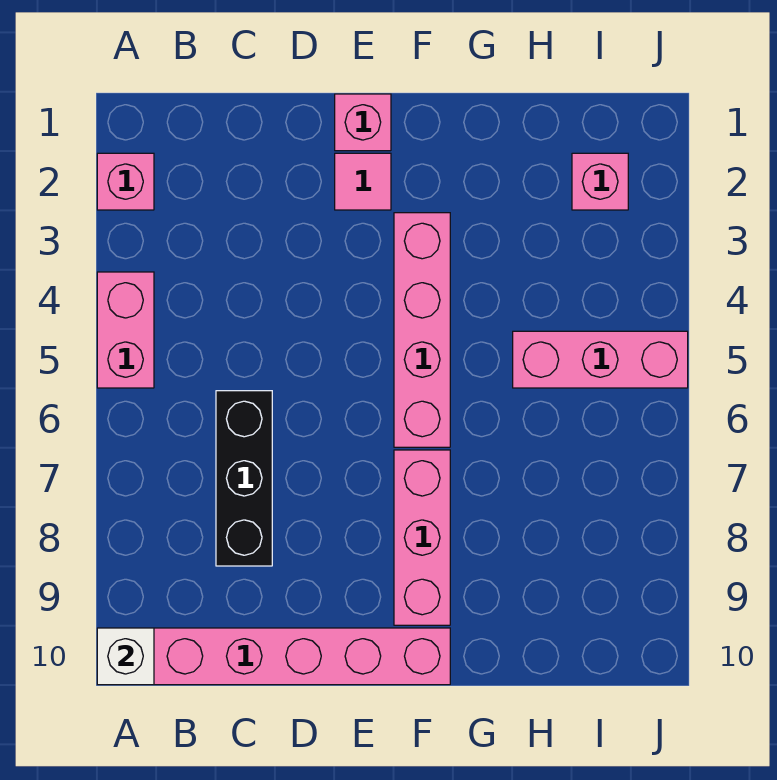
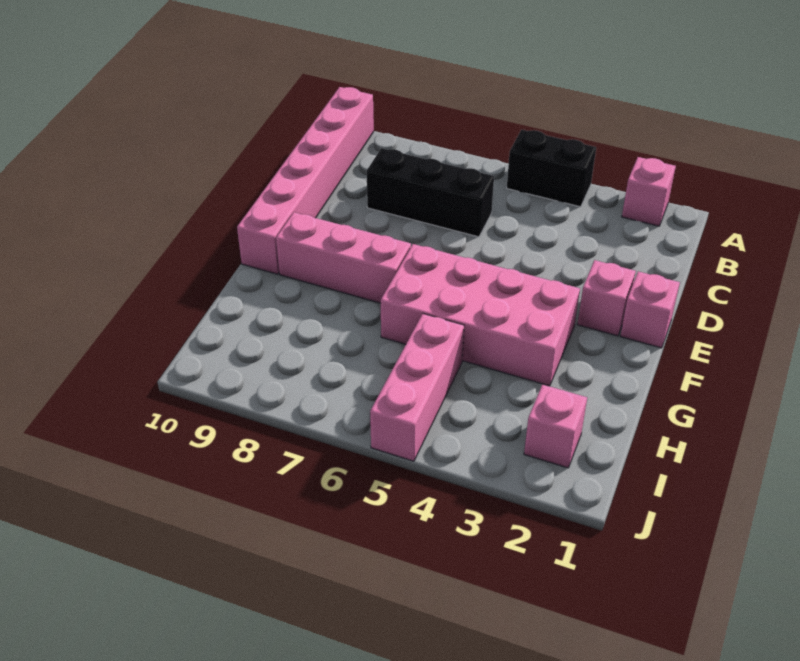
pink brick A4:A5 level 1 -> black brick A4:A5 level 1
white brick A10 level 2 -> none
pink tile E2 level 1 -> pink brick E2 level 1
pink brick F3:F6 level 1 -> pink brick F3:G6 level 1

